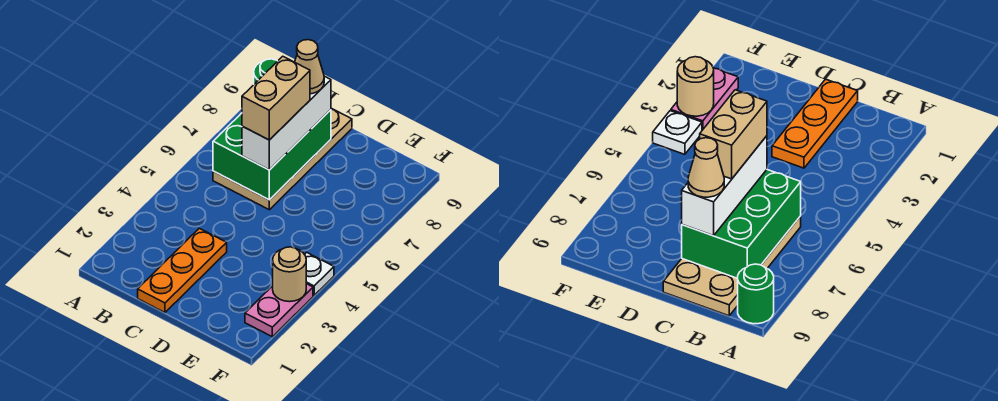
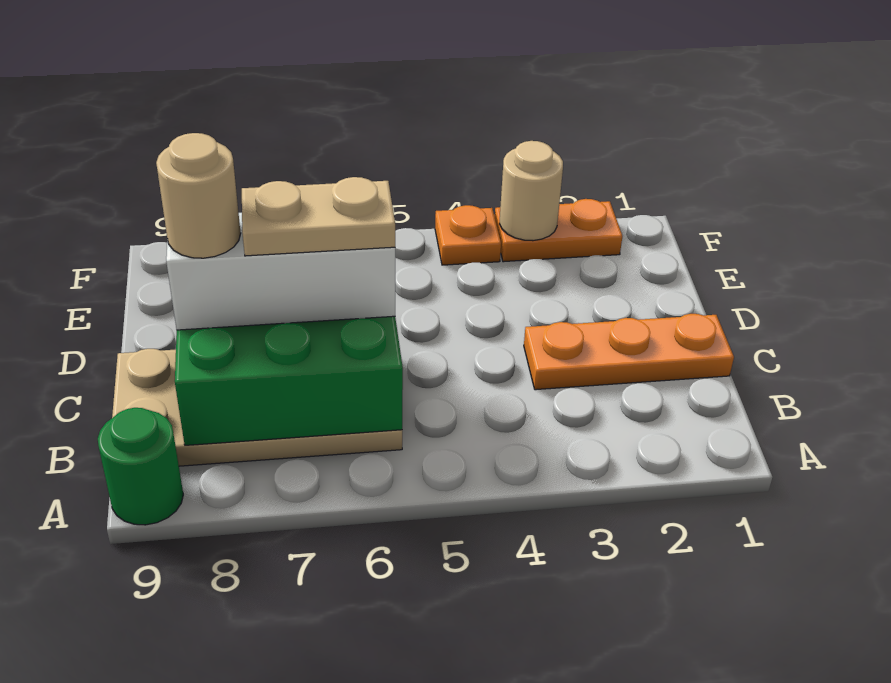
tan brick C6:C7 level 4 -> tan plate C6:C7 level 4
tan cone C8 level 4 -> tan round brick C8 level 4
pink plate F2:F3 level 1 -> orange plate F2:F3 level 1
white plate F4 level 1 -> orange plate F4 level 1

